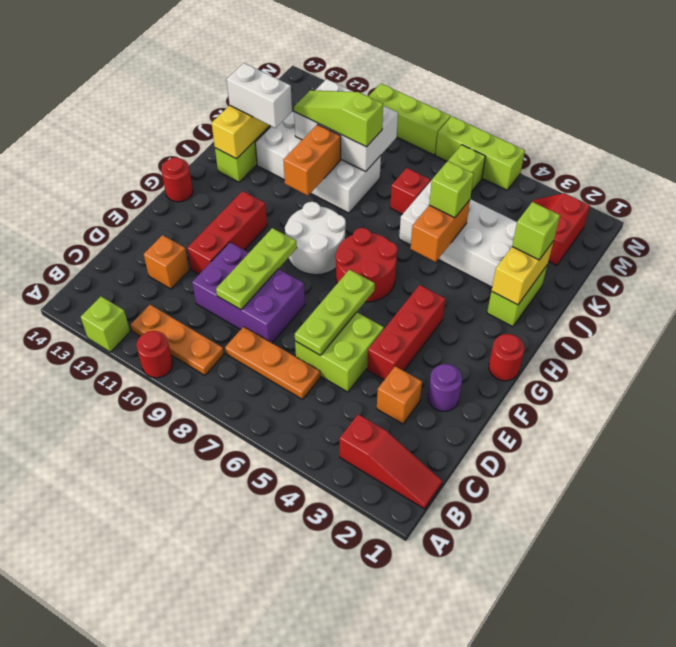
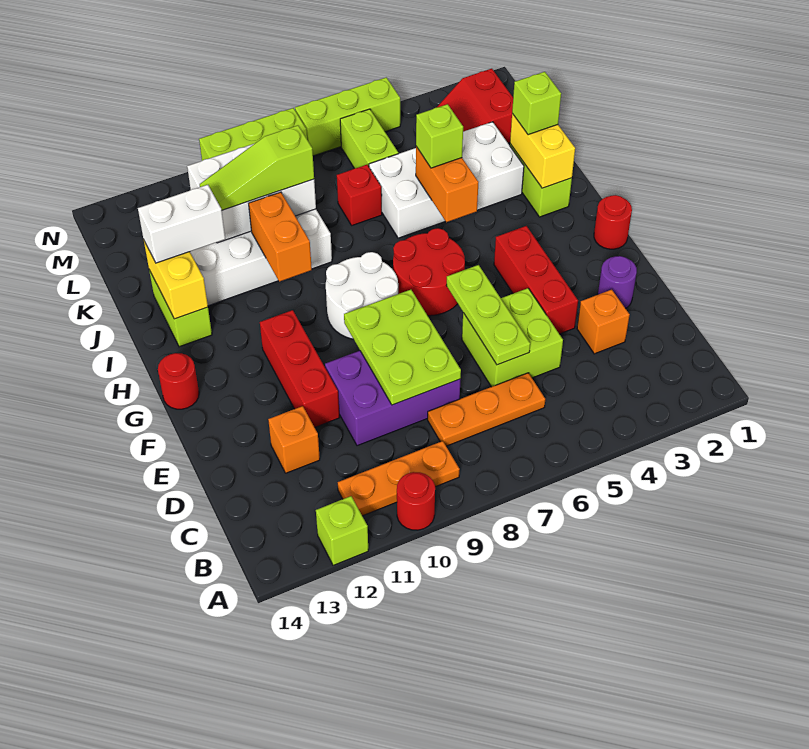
red slope B1:B3 level 1 top 3 -> none
lime plate D9:F9 level 2 -> lime plate D8:F9 level 2

